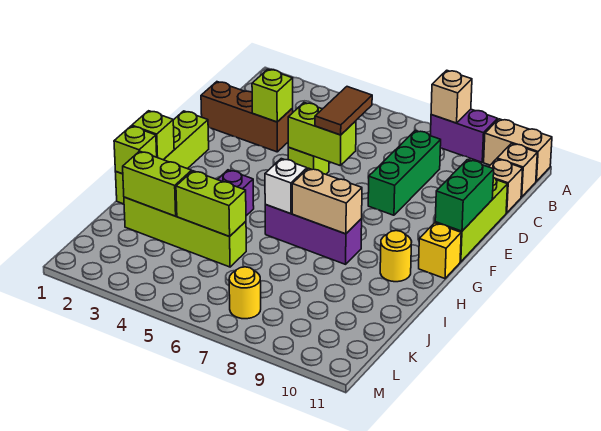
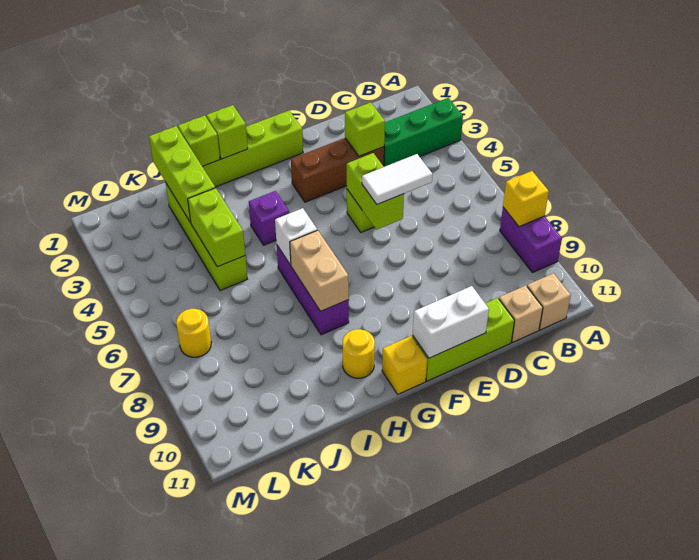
tan brick A8 level 2 -> yellow brick A8 level 2
tan brick A10:A11 level 1 -> none
green brick C8:E8 level 1 -> green brick A3:C3 level 1
brown brick D1:D3 level 1 -> brown brick D3:F3 level 1
brown tile D6:E6 level 3 -> white tile D6:E6 level 3
green brick E11:F11 level 2 -> white brick E11:F11 level 2
lime brick J2:J3 level 2 -> lime brick J1:J3 level 2

